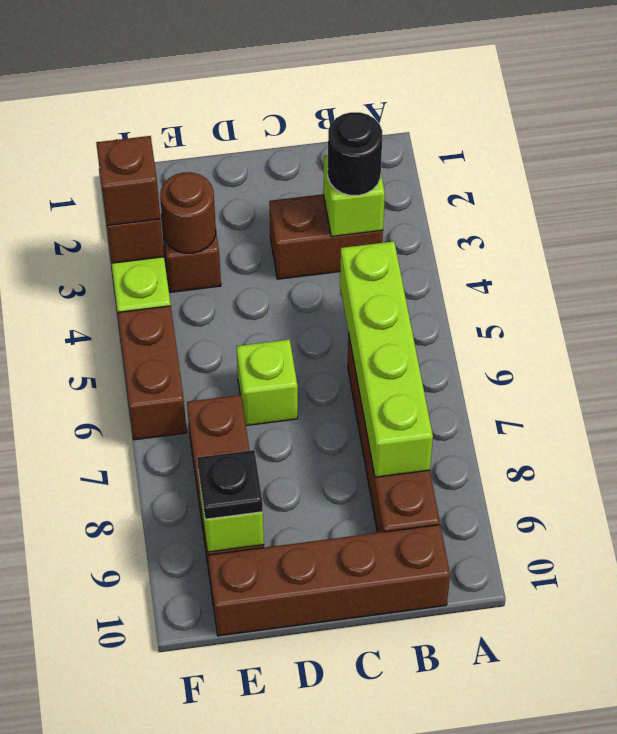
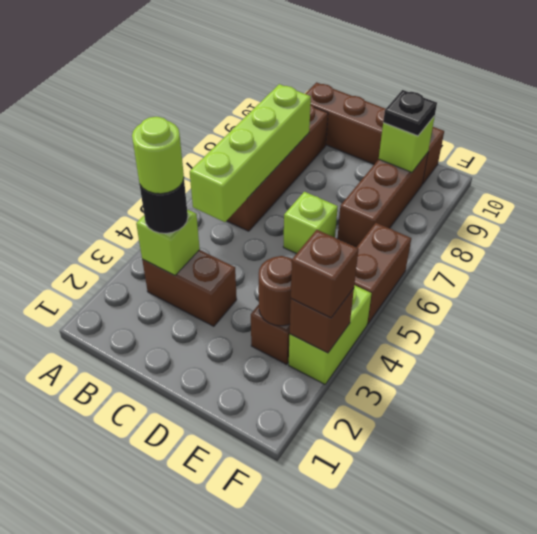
none -> lime round brick B3 level 4

